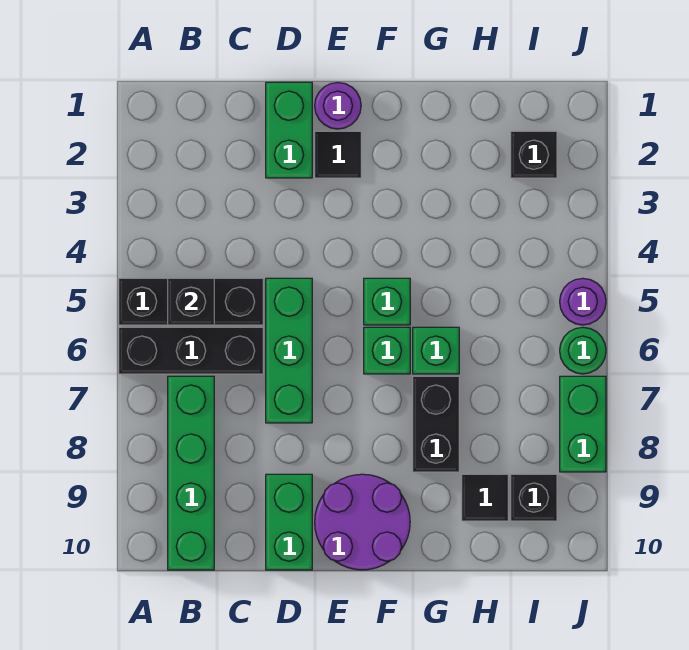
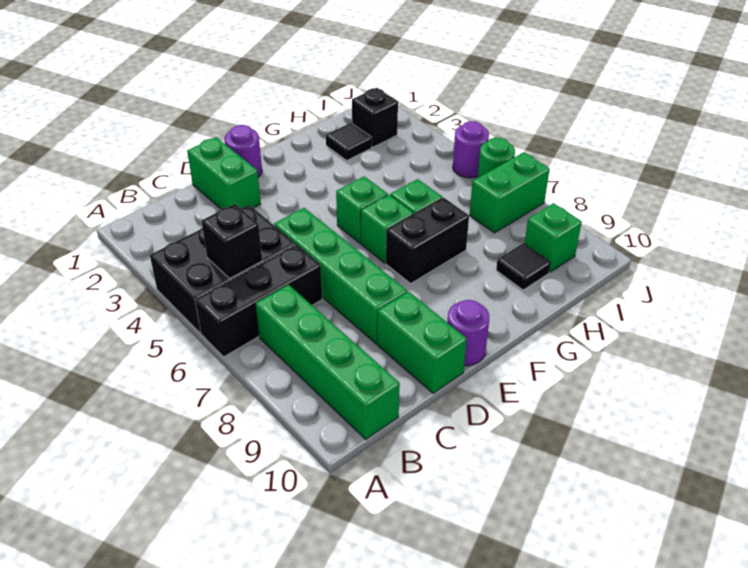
black brick A5:C5 level 1 -> black brick A4:C5 level 1
green brick D5:D7 level 1 -> green brick D5:D8 level 1
black tile E2 level 1 -> black tile H2 level 1
purple round brick E9:F10 level 1 -> purple round brick E10 level 1
black brick G7:G8 level 1 -> black brick F7:G7 level 1
black brick I9 level 1 -> green brick I9 level 1
green brick J7:J8 level 1 -> green brick I7:J7 level 1

